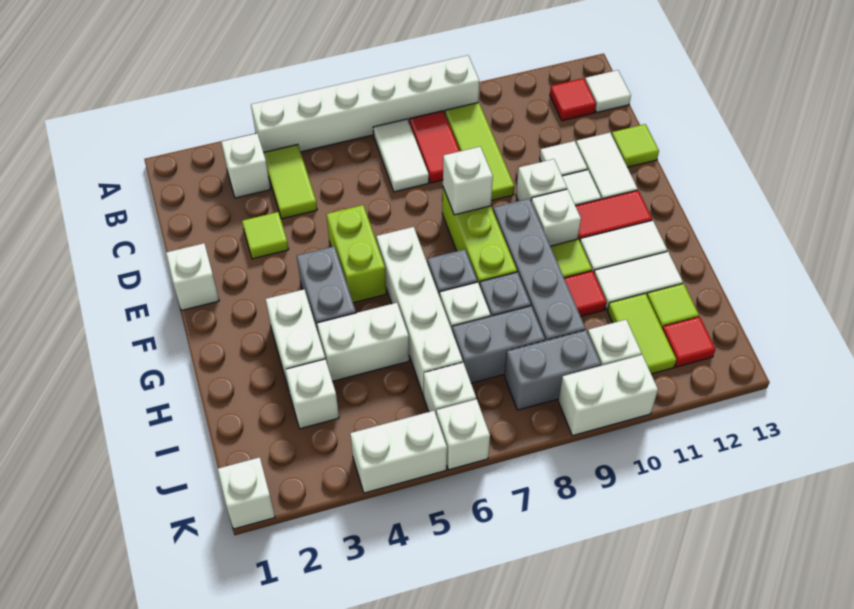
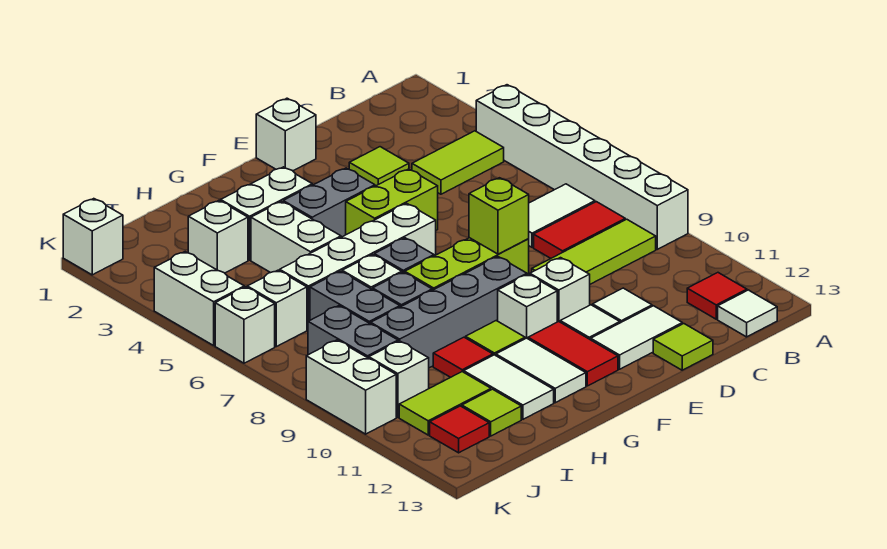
white brick B3 level 1 -> none
white brick E8 level 2 -> lime brick E8 level 2

